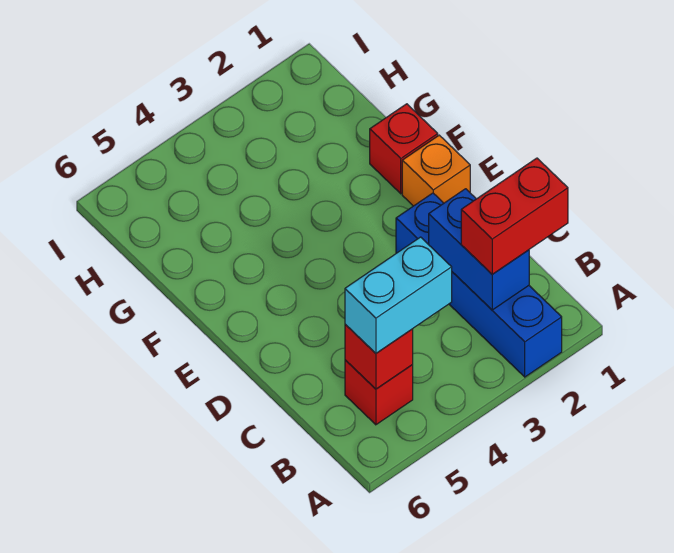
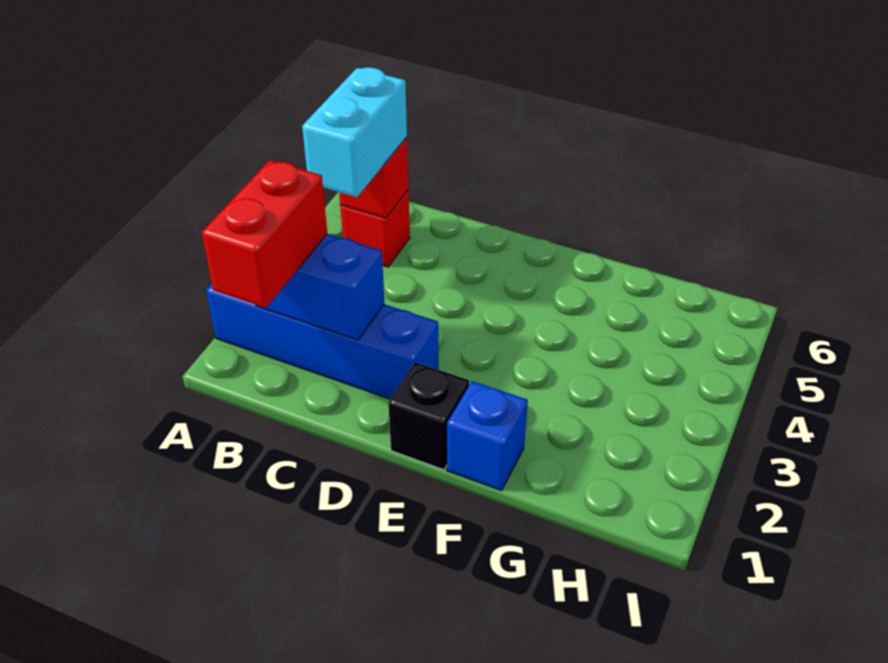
orange brick E1 level 1 -> black brick E1 level 1
red brick F1 level 1 -> blue brick F1 level 1

